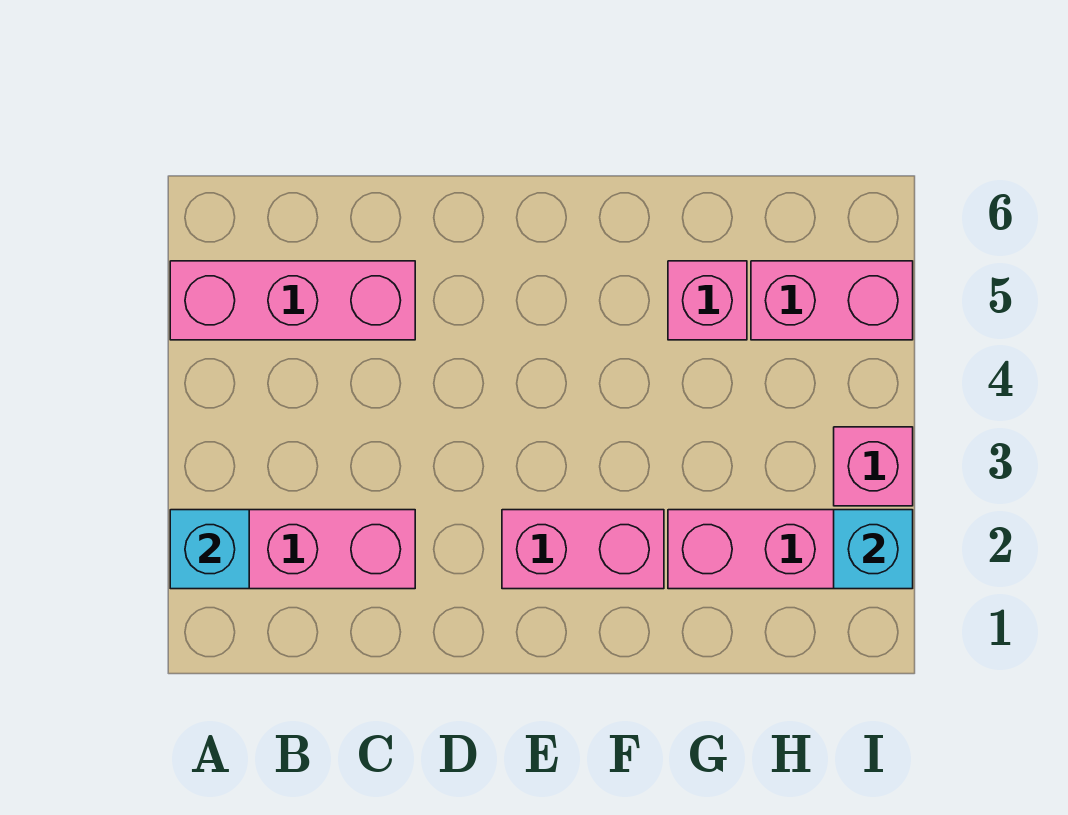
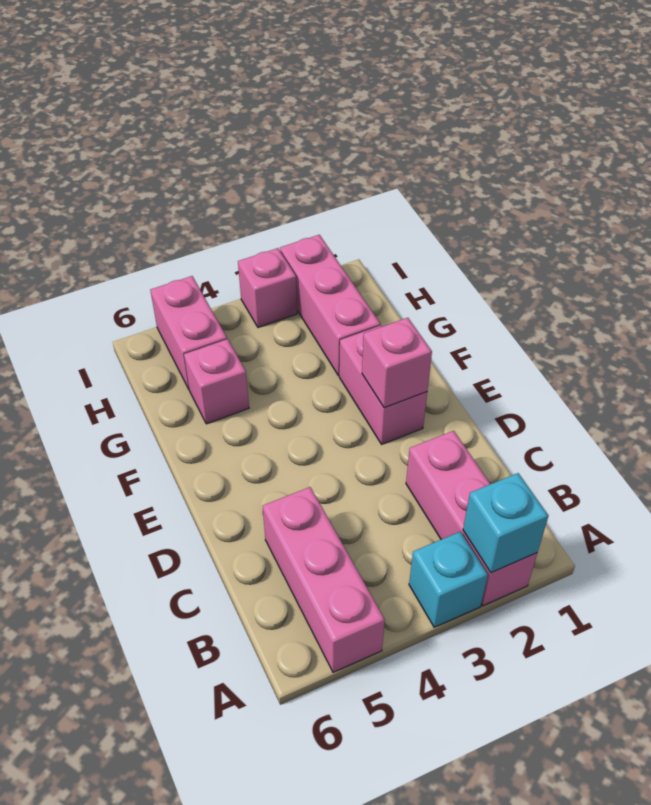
none -> pink brick E2 level 2
cyan brick I2 level 2 -> cyan brick A3 level 1

